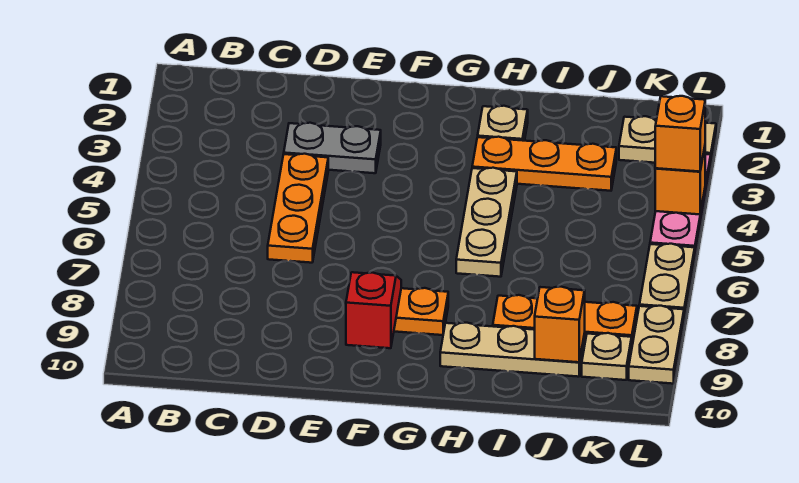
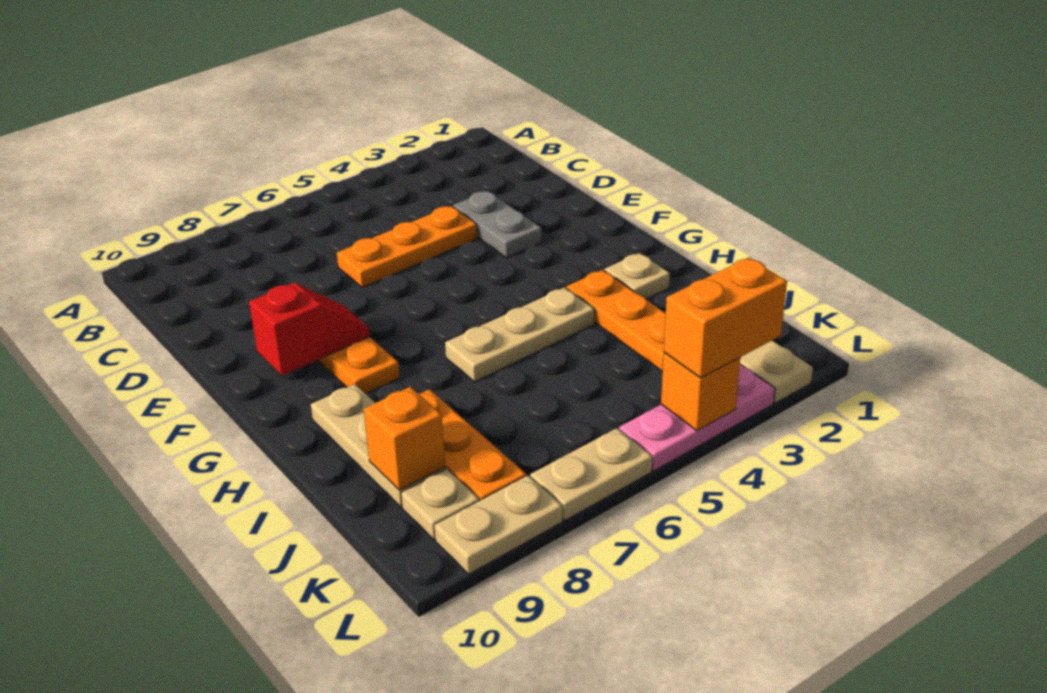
orange brick L4 level 3 -> orange brick L3:L4 level 3

